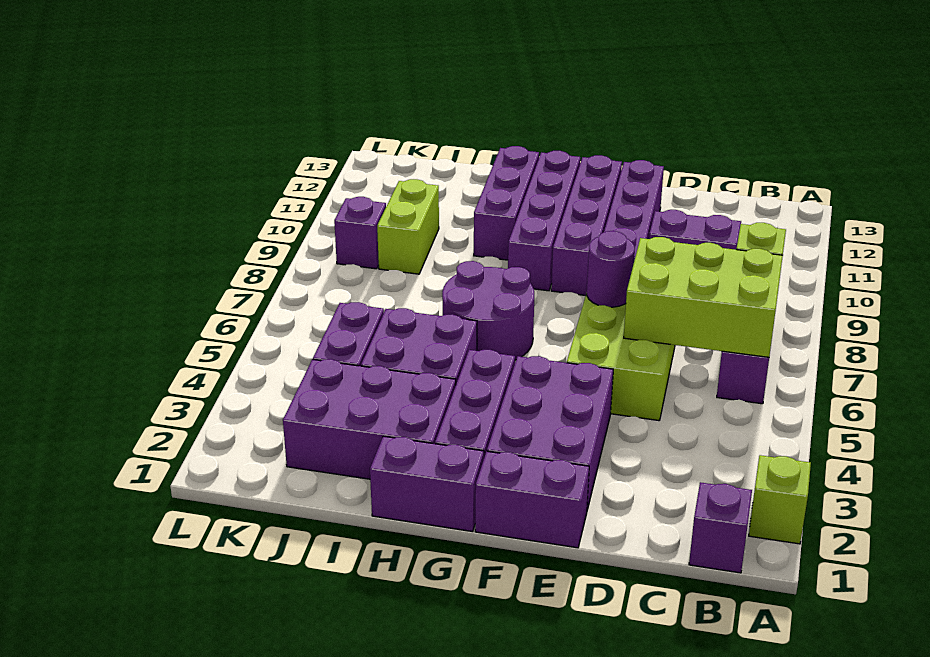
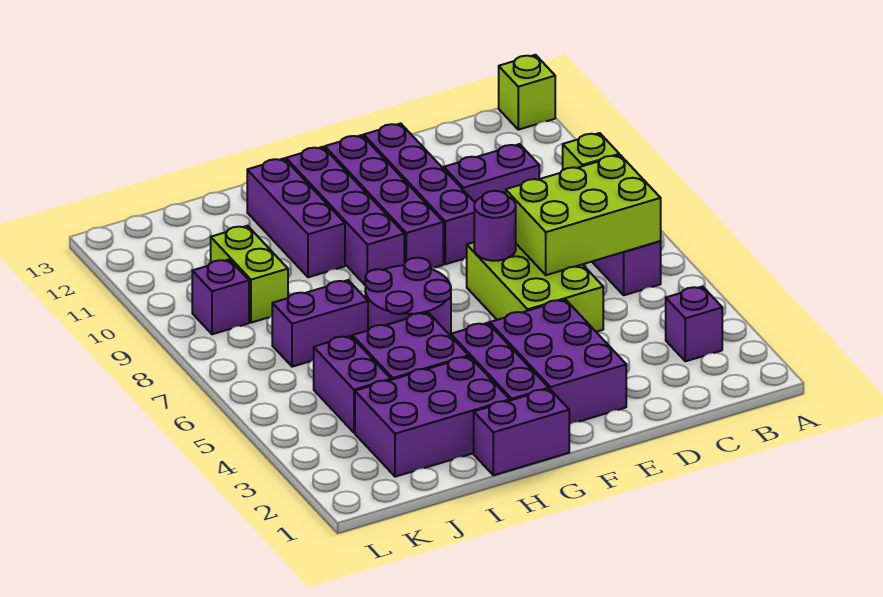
lime brick A2 level 1 -> lime brick A13 level 1
purple brick B1 level 1 -> purple brick B3 level 1
purple brick E1:F1 level 1 -> purple brick I7:J7 level 1

